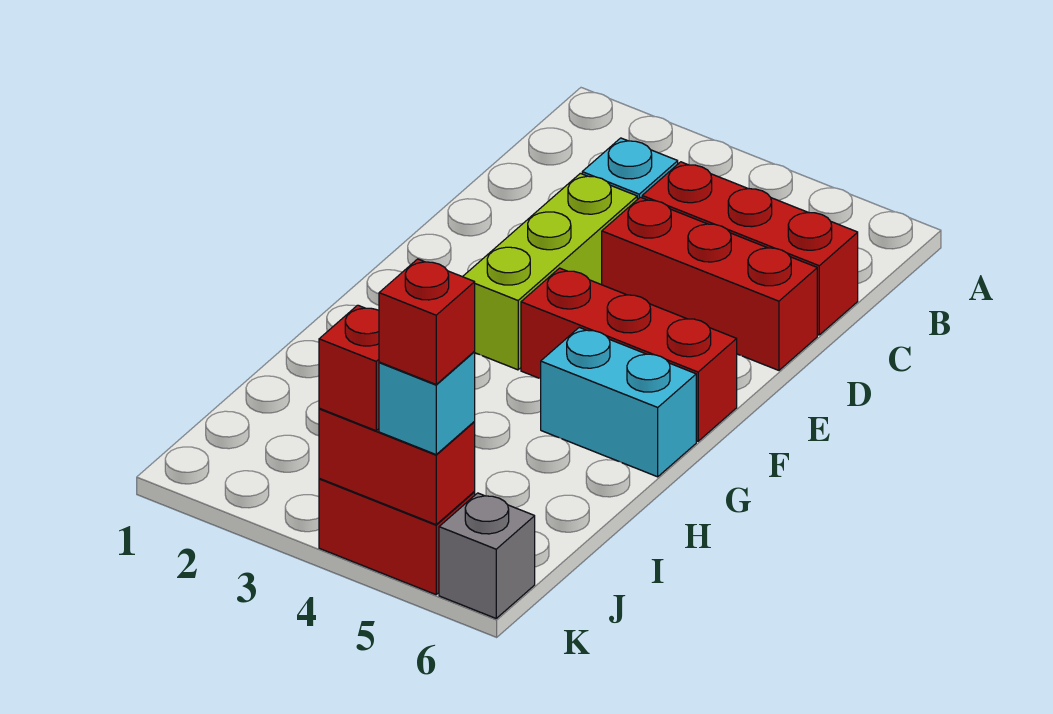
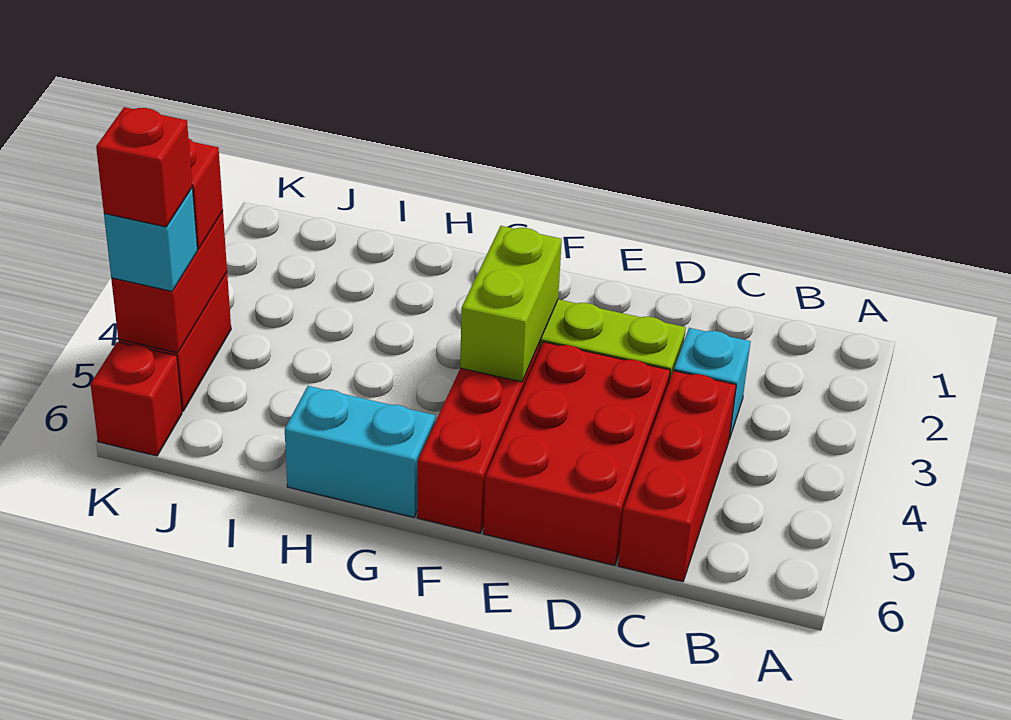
red brick D4:D6 level 1 -> red brick D4:E6 level 1
none -> lime brick F3:F4 level 2
cyan brick G5:G6 level 1 -> cyan brick G6:H6 level 1
grey brick K6 level 1 -> red brick K6 level 1

